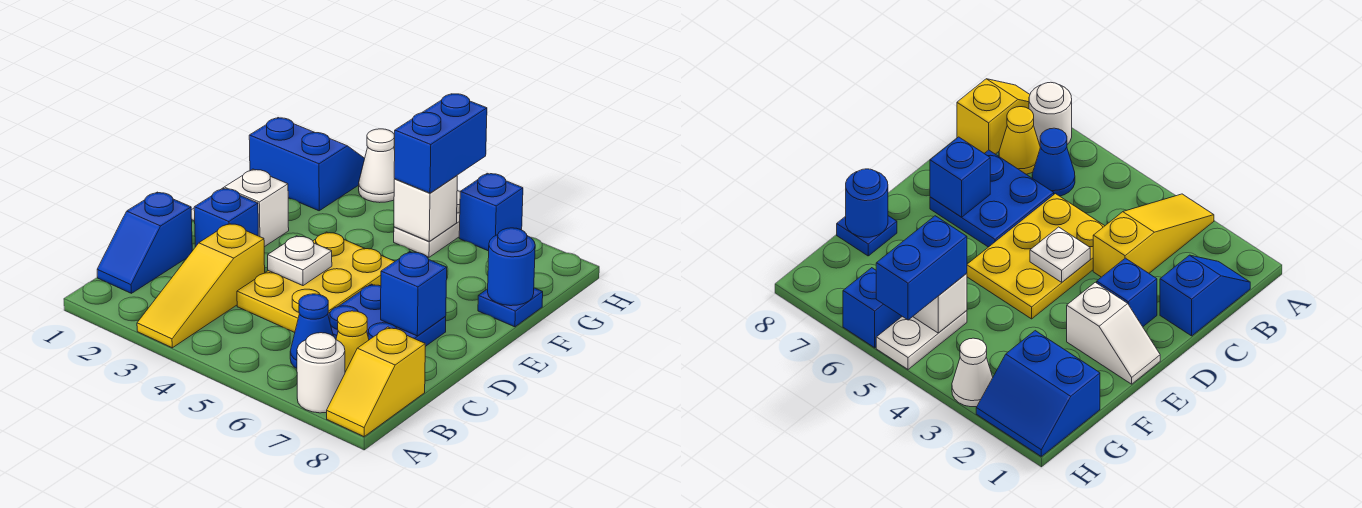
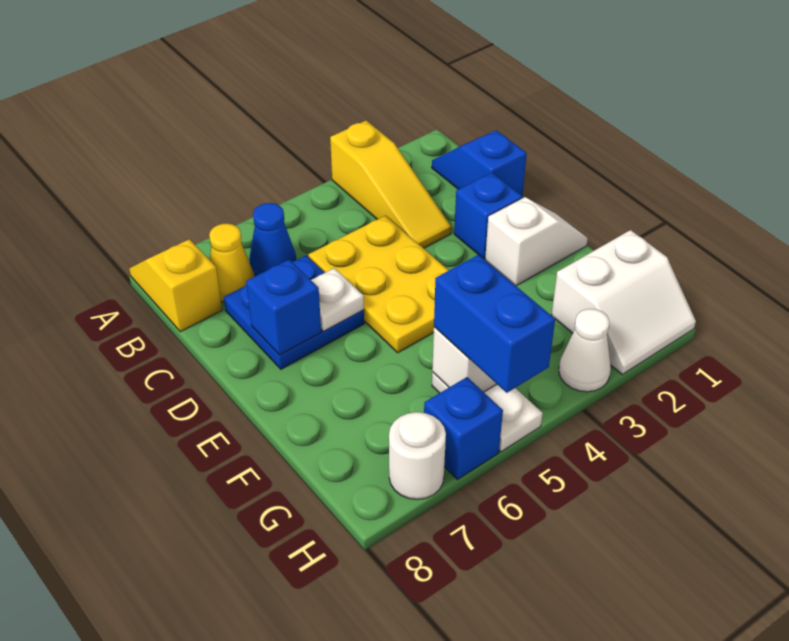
yellow slope A3:C3 level 1 top C -> yellow slope A3:C3 level 1 top A
white round brick A7 level 1 -> white round brick H7 level 1
white plate D4 level 2 -> white plate D6 level 2
blue plate F8 level 1 -> none
blue round brick F8 level 2 -> none
blue slope G1:H2 level 1 top G -> white slope G1:H2 level 1 top G

